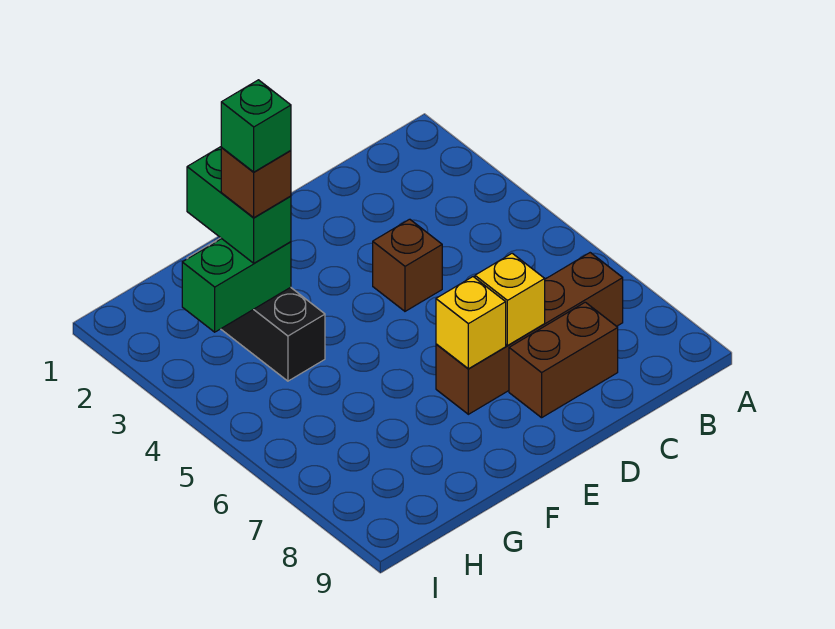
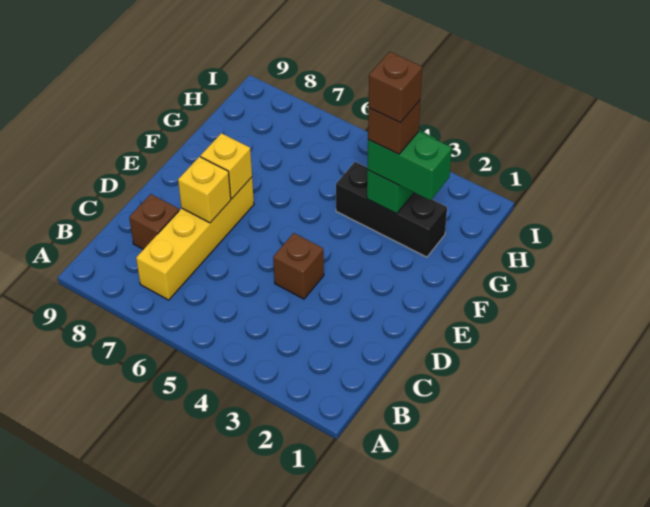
brown brick B7:E7 level 1 -> yellow brick B7:E7 level 1
brown brick C8:D8 level 1 -> brown brick C8 level 1
green brick G3 level 5 -> brown brick G3 level 5

